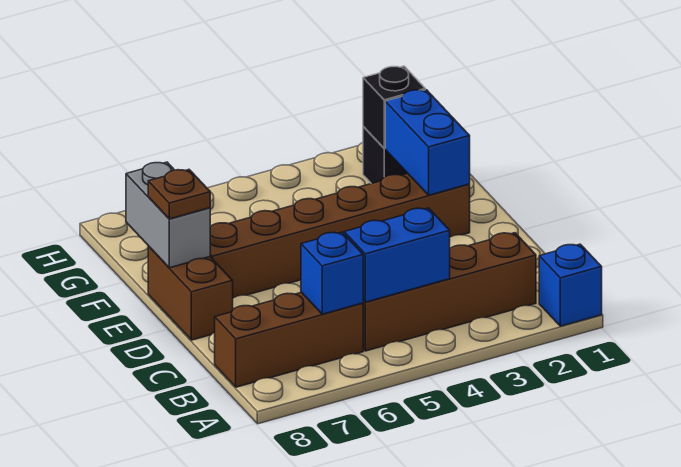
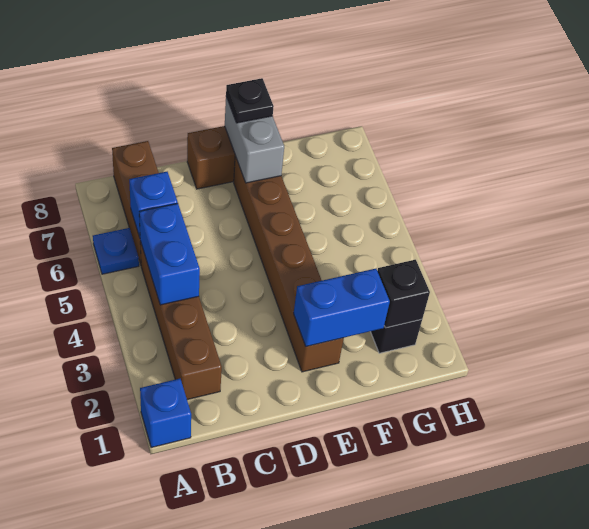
none -> blue plate A6 level 1
grey brick E8:F8 level 2 -> grey brick E7:E8 level 2
brown plate E8 level 3 -> black plate E8 level 3

